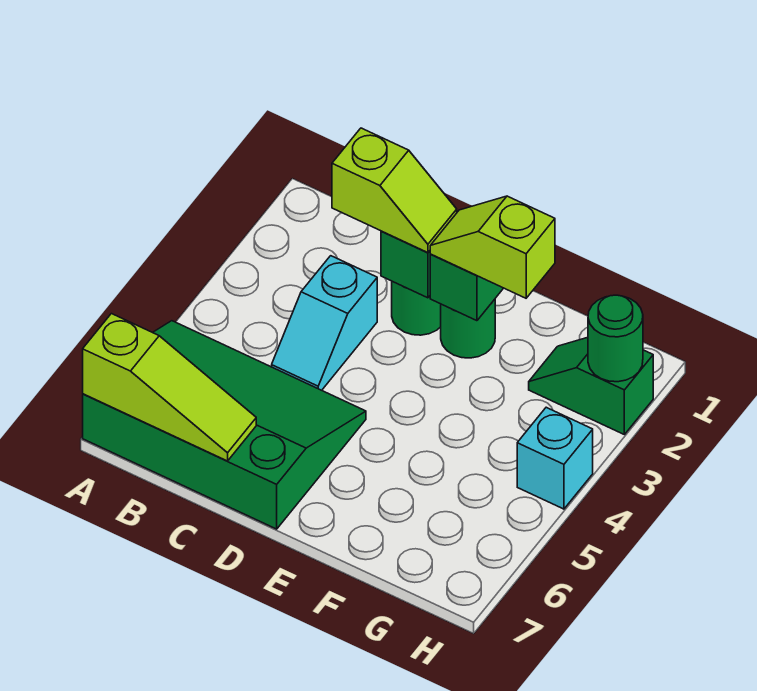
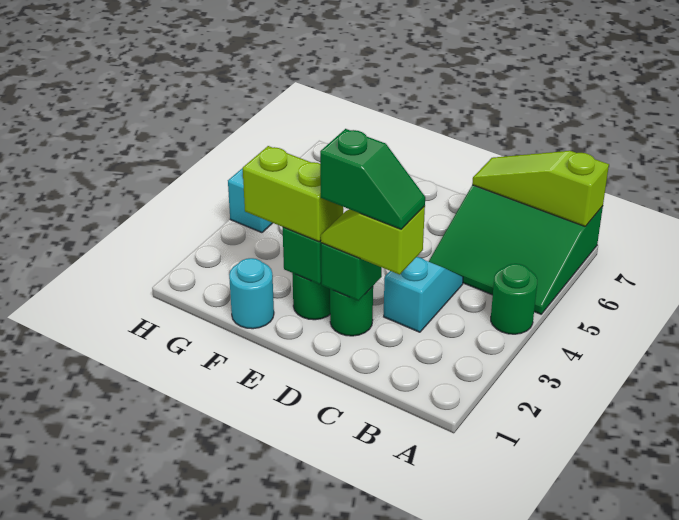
green slope A5:D7 level 1 top 7 -> green slope A5:C7 level 1 top 7
lime slope E2:F2 level 3 top F -> lime brick E2:F2 level 3
none -> cyan round brick F1 level 1
green slope G2:H2 level 1 top H -> green slope C2:D2 level 4 top D
green round brick H2 level 2 -> green round brick A4 level 1

